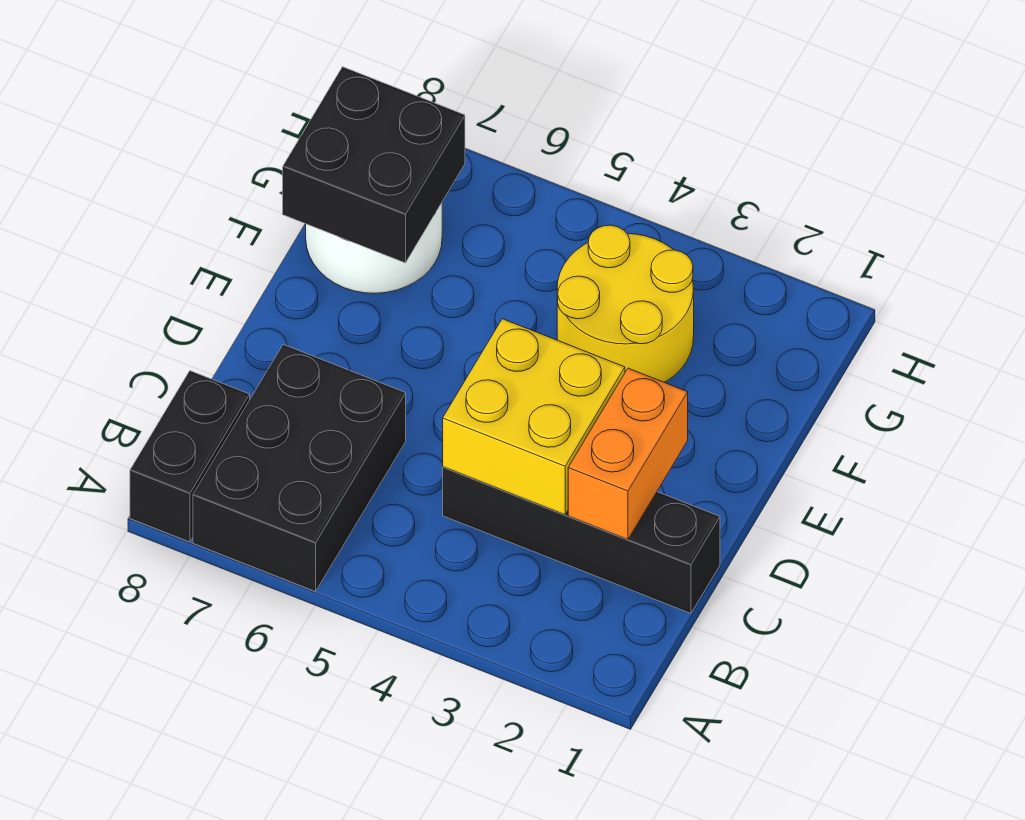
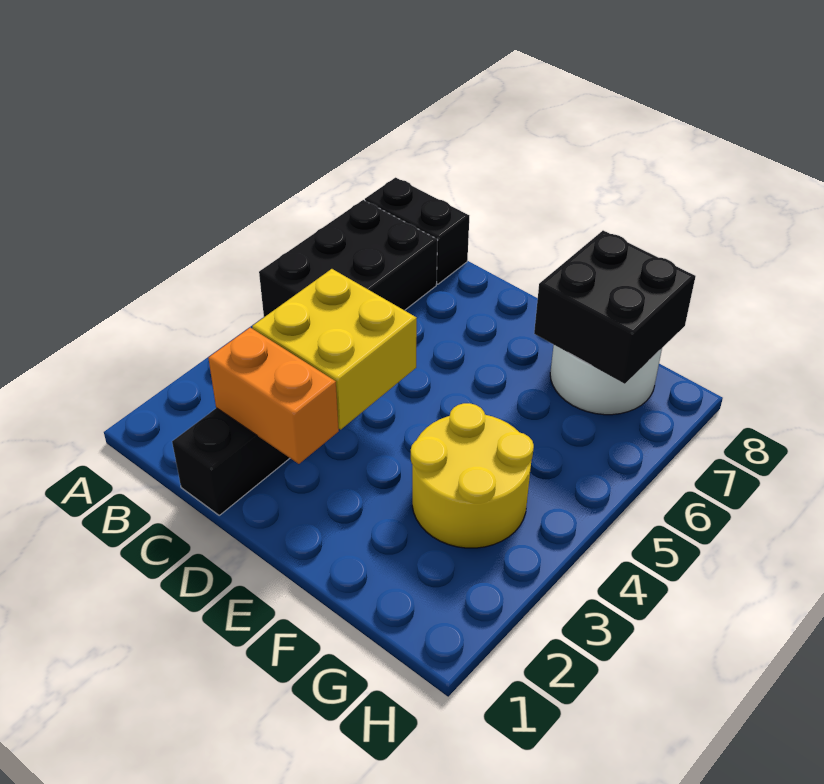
black brick A6:C7 level 1 -> black brick A5:B7 level 1

